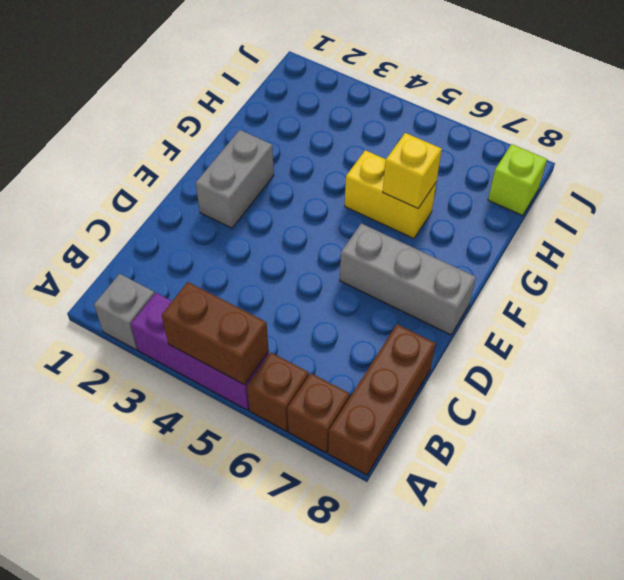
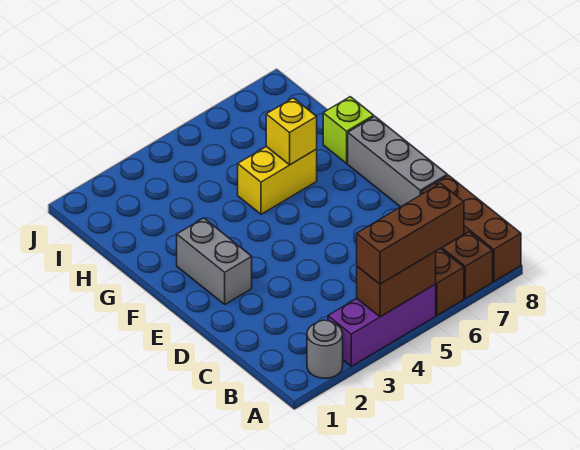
grey brick A2 level 1 -> grey round brick A2 level 1
none -> brown brick A4:A6 level 3
grey brick E6:E8 level 1 -> grey brick D8:F8 level 1
lime brick I8 level 1 -> lime brick G8 level 1

